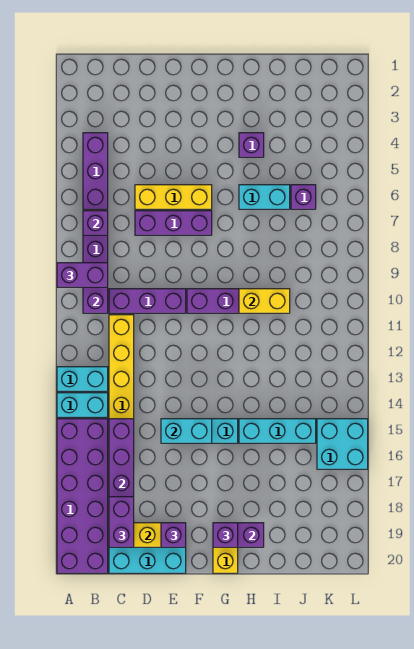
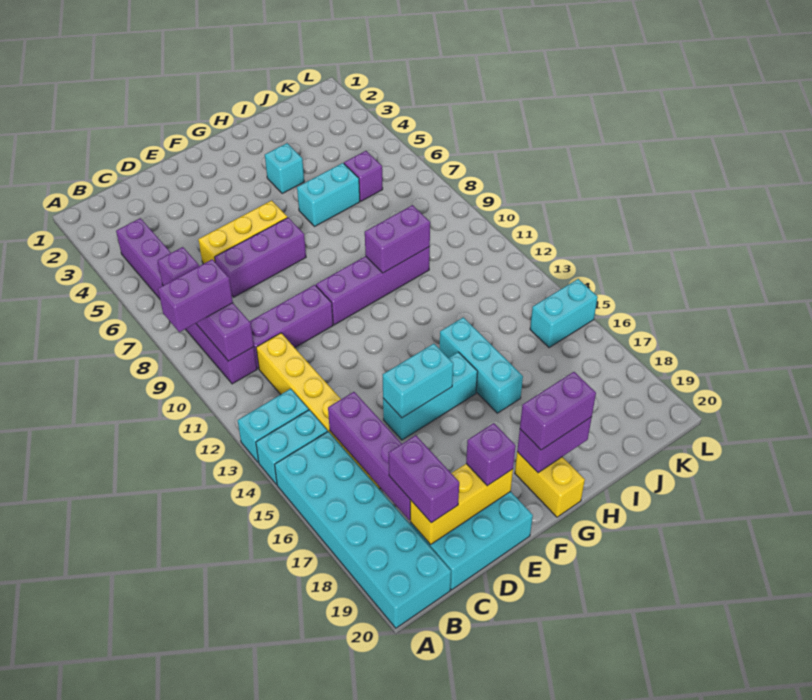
purple brick A15:B20 level 1 -> cyan brick A15:B20 level 1
purple brick G19 level 3 -> purple brick G19:H19 level 3
purple brick H4 level 1 -> cyan brick H4 level 1
yellow brick H10:I10 level 2 -> purple brick H10:I10 level 2
cyan brick H15:J15 level 1 -> cyan brick H14:H16 level 1
cyan brick K15:L16 level 1 -> cyan brick K15:L15 level 1

